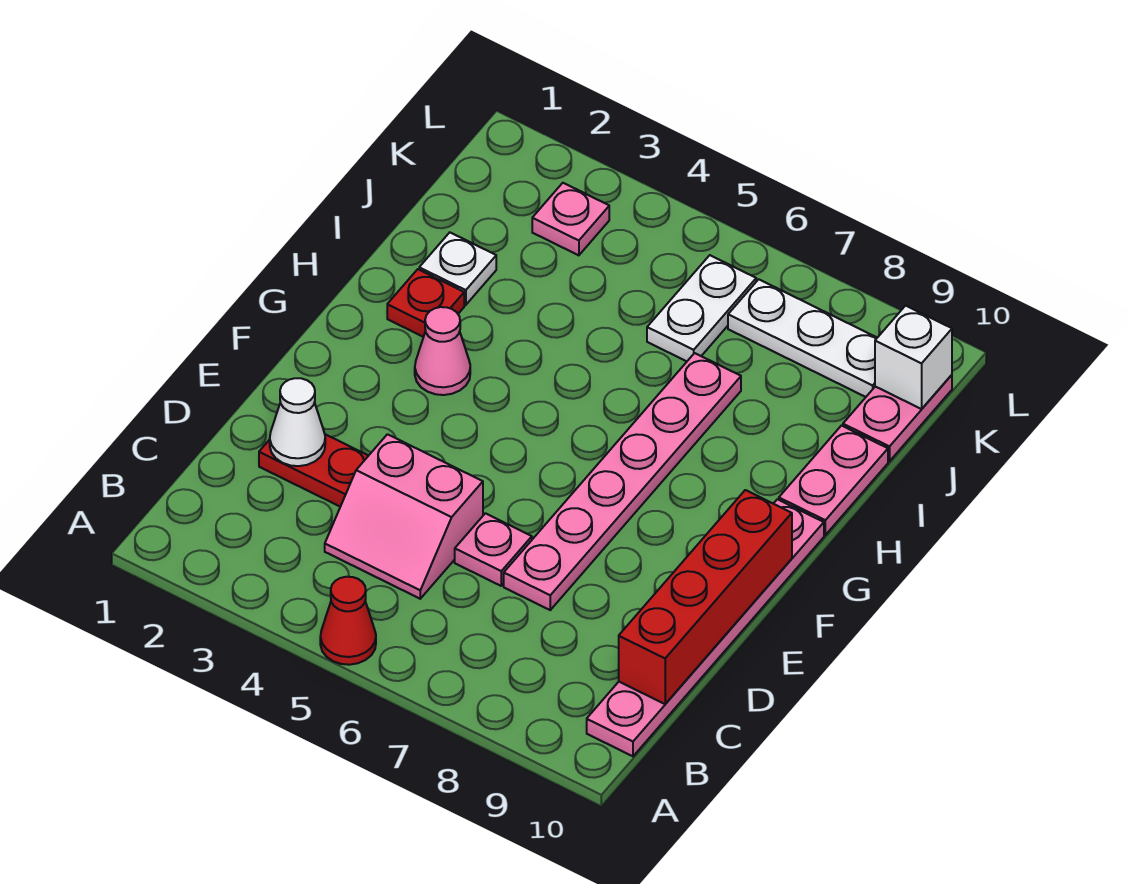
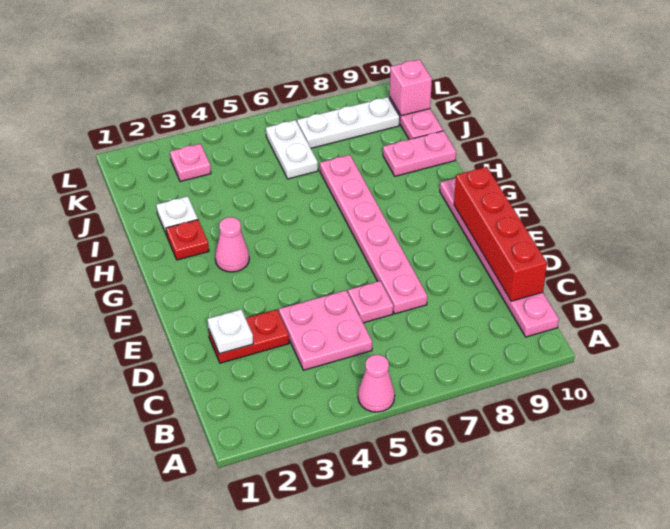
red cone A5 level 1 -> pink cone A5 level 1
pink slope C4:D5 level 1 top D -> pink plate C4:D5 level 1
white cone D2 level 2 -> white plate D2 level 2
pink plate H10:I10 level 1 -> pink plate I9:I10 level 1
white brick K10 level 2 -> pink brick K10 level 2

